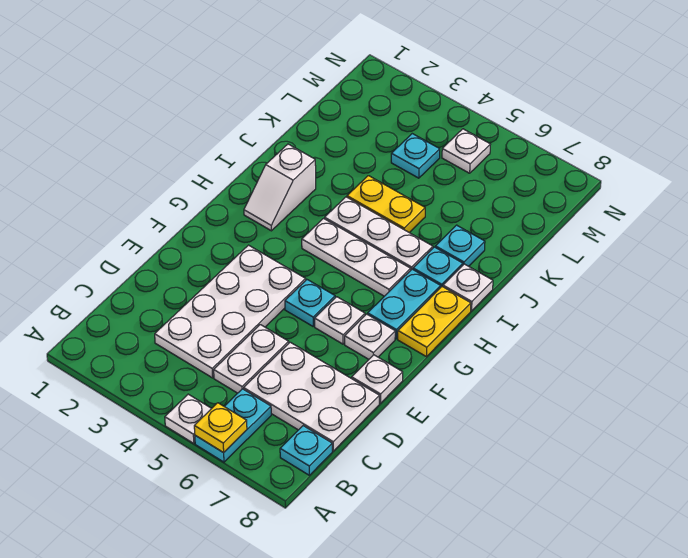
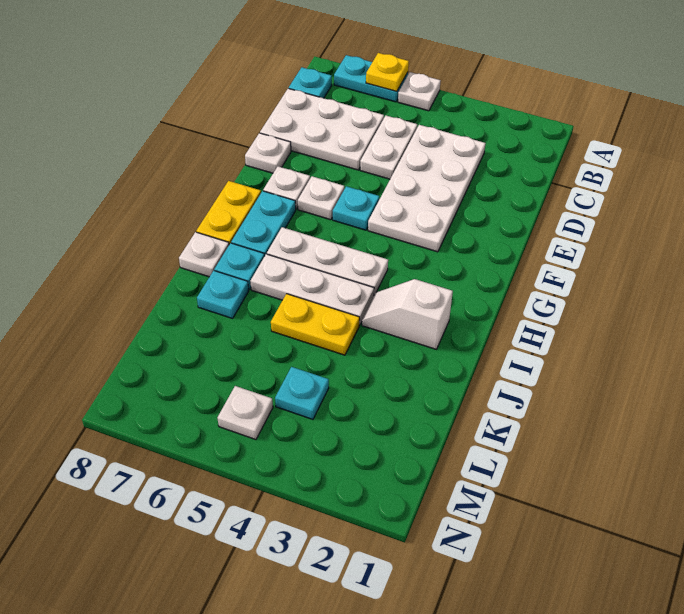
cyan plate A6:B6 level 1 -> cyan plate A6:A7 level 1
white slope H2:I2 level 1 top I -> white slope I2:I3 level 1 top 2

